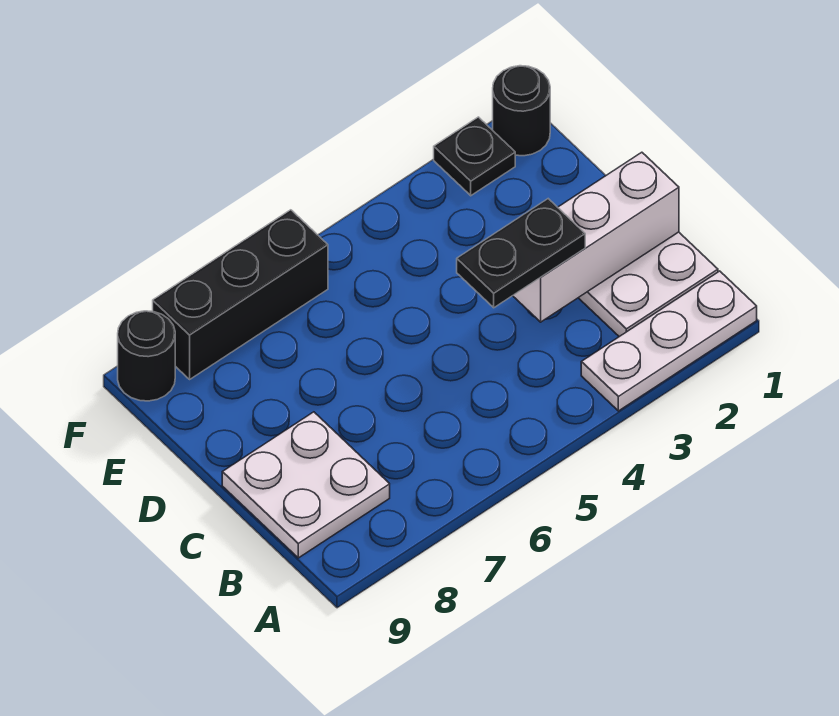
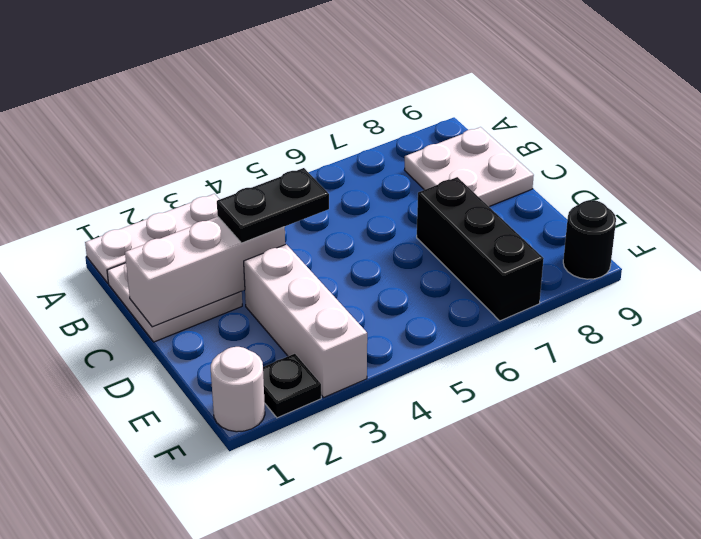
none -> white brick D3:F3 level 1
black round brick F1 level 1 -> white round brick F1 level 1
black brick F6:F8 level 1 -> black brick D7:F7 level 1

